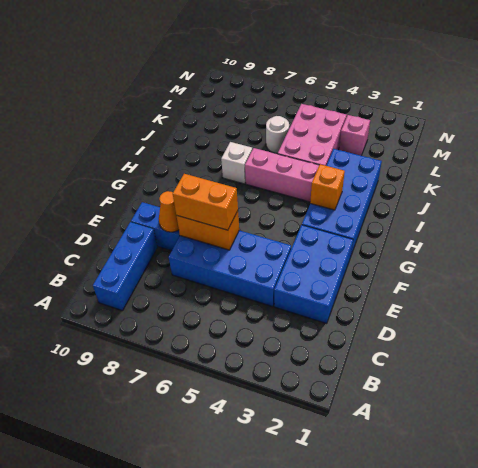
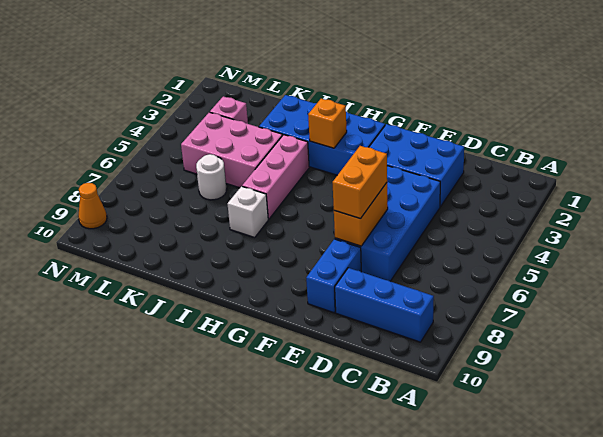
orange cone E8 level 2 -> orange cone N9 level 1

